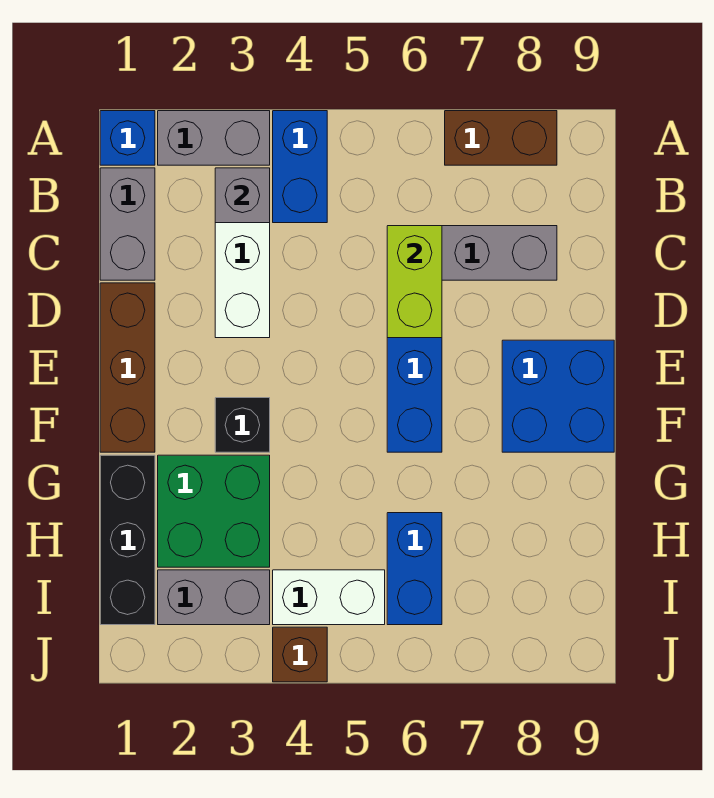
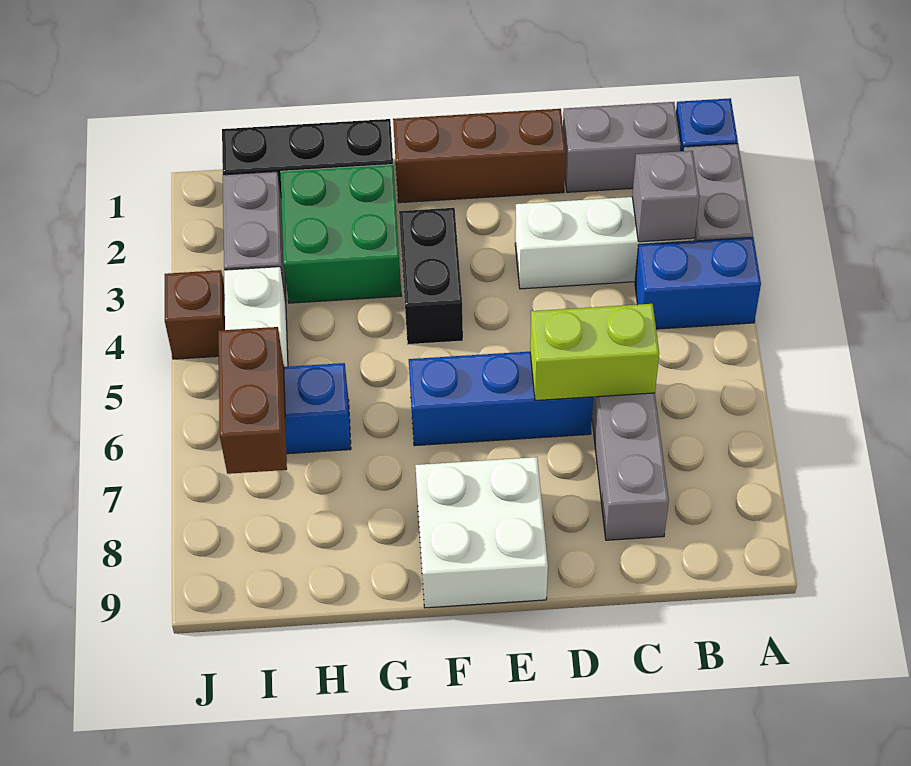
brown brick A7:A8 level 1 -> brown brick I6:I7 level 2
blue brick E8:F9 level 1 -> white brick E8:F9 level 1
black brick F3 level 1 -> black brick F3:F4 level 1

